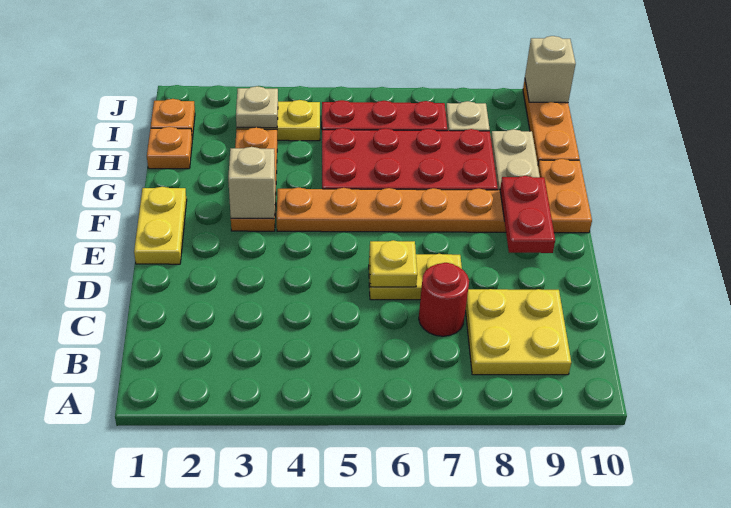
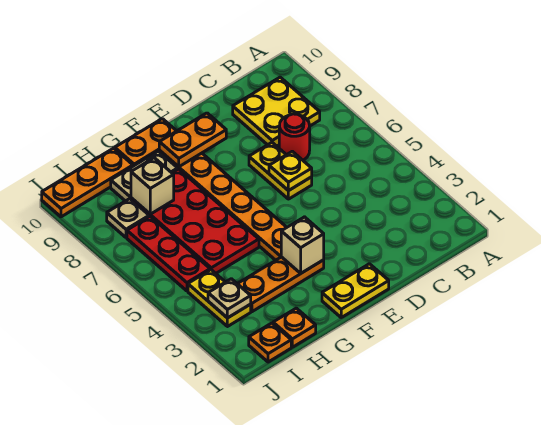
red plate E9:F9 level 2 -> orange plate E9:F9 level 2
tan brick J10 level 2 -> tan brick H8 level 2

